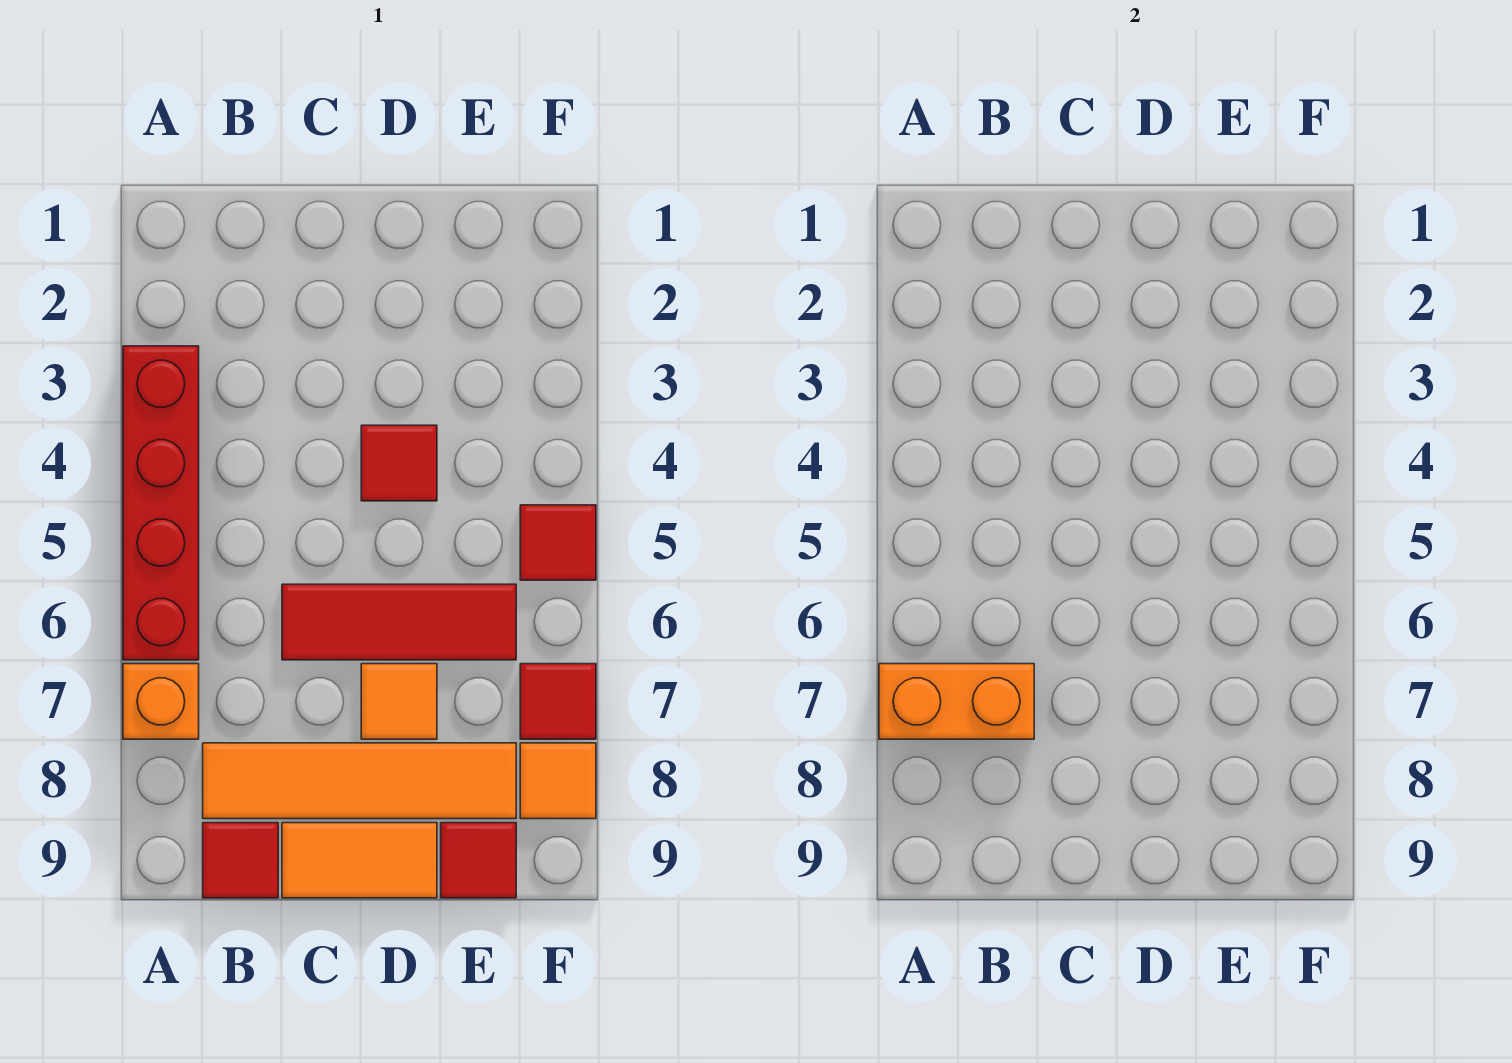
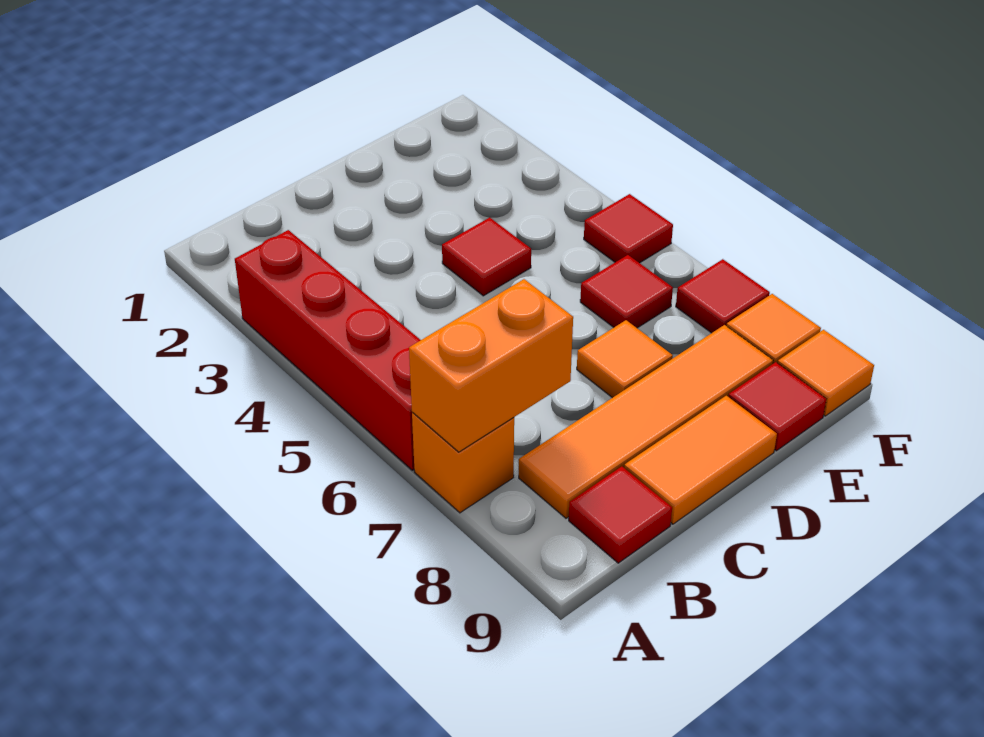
red tile C6:E6 level 1 -> red tile E6 level 1
none -> orange tile F9 level 1

